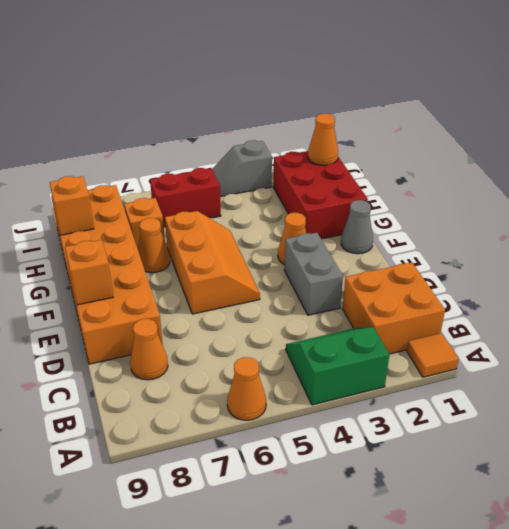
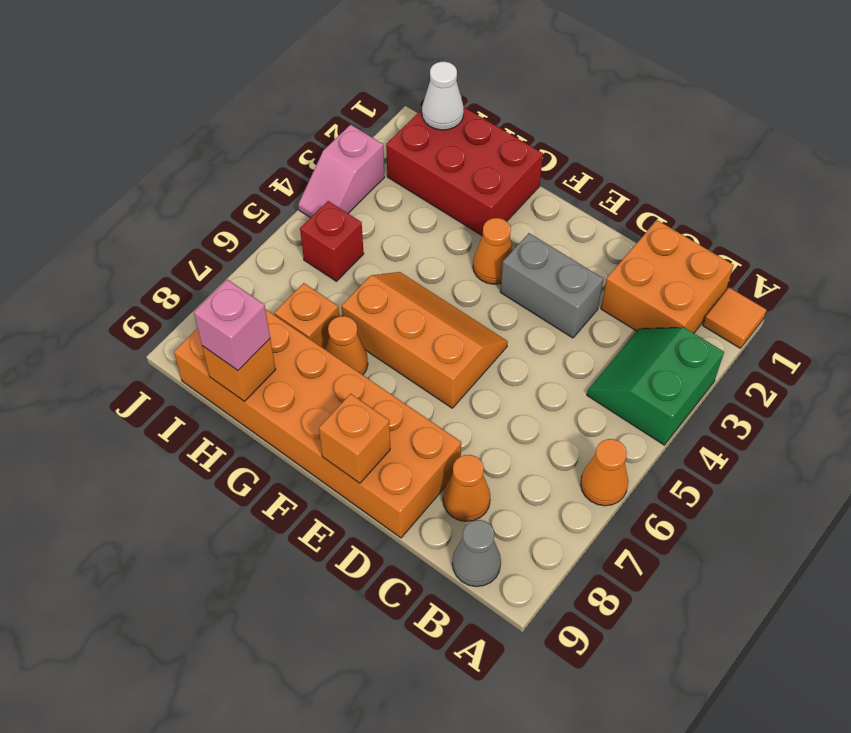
grey cone F1 level 1 -> grey cone B9 level 1
none -> pink brick H9 level 3
orange cone I1 level 2 -> white cone I1 level 2
red brick I5:I6 level 1 -> red brick I5 level 1
grey slope J3:J4 level 1 top 3 -> pink slope J3:J4 level 1 top 3

